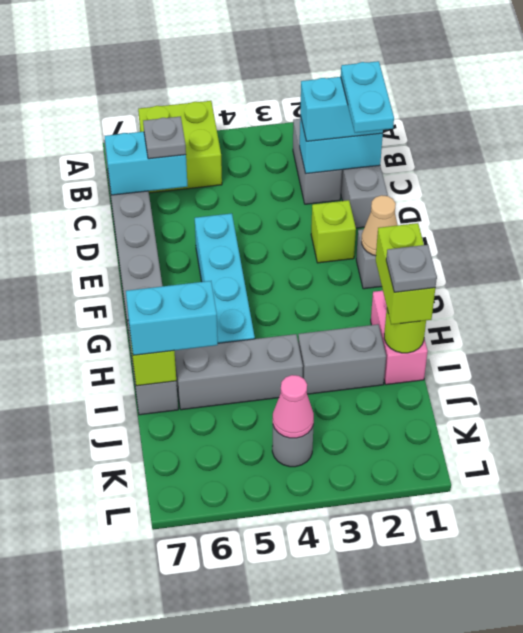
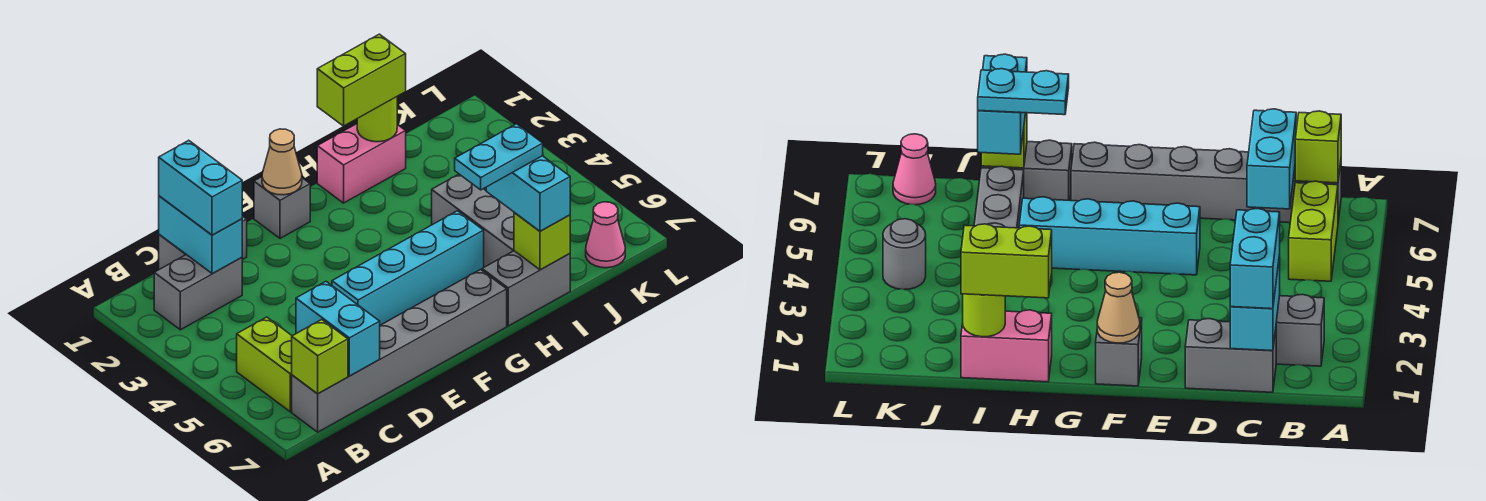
lime brick A5:B6 level 1 -> lime brick B5:B6 level 1
cyan plate C1:D1 level 4 -> cyan plate H6:I6 level 4
grey plate C6 level 3 -> none
lime brick E2 level 1 -> lime brick B7 level 2
grey plate I1 level 4 -> none
grey brick I2:I3 level 1 -> none
pink cone K4 level 2 -> pink cone K7 level 1

